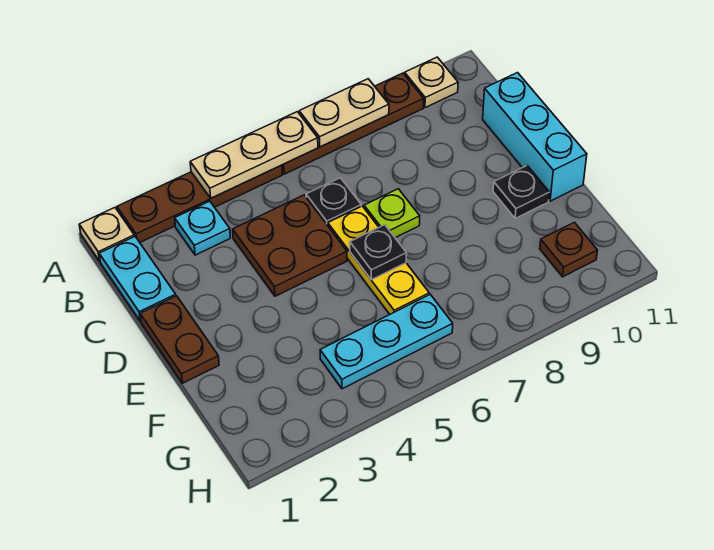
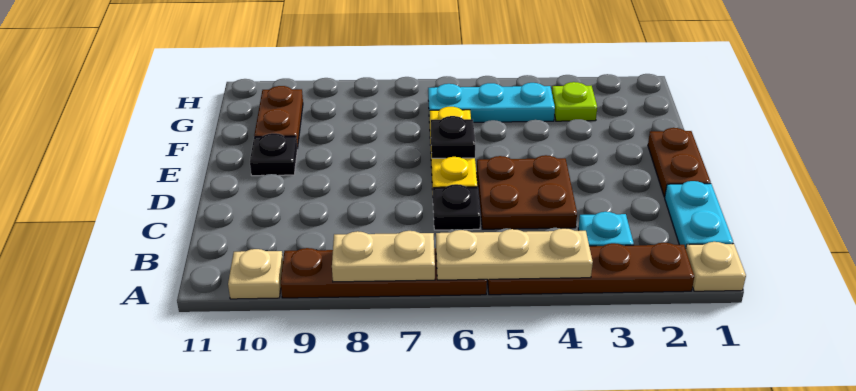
cyan brick C11:E11 level 1 -> none
lime plate D7 level 1 -> lime plate G3 level 1
brown plate G10 level 1 -> brown plate F10:G10 level 1

